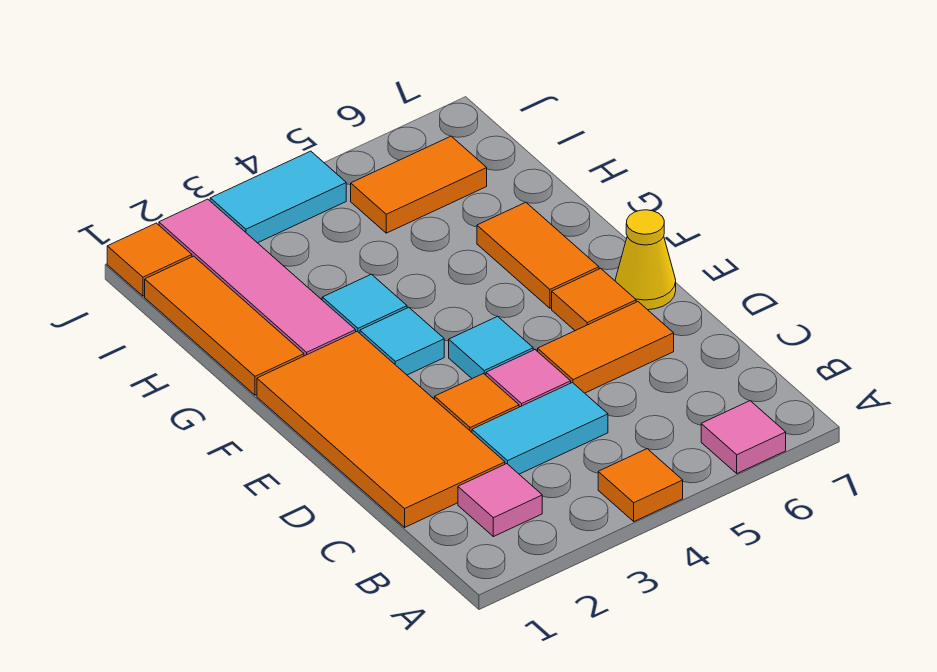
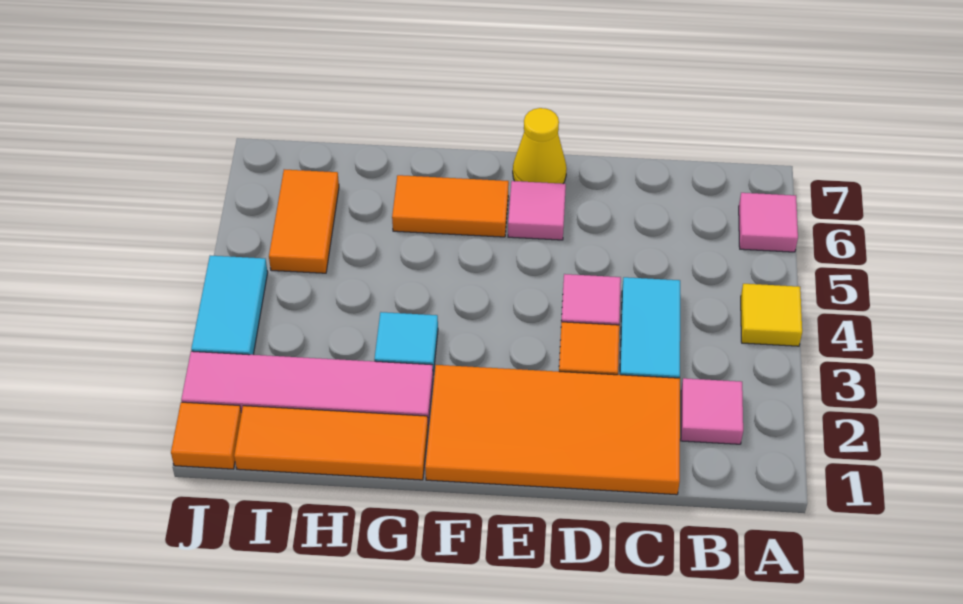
orange tile A4 level 1 -> yellow tile A4 level 1
orange tile D5:D6 level 1 -> none
cyan tile E4 level 1 -> none
orange tile E6 level 1 -> pink tile E6 level 1
cyan tile F3 level 1 -> none

